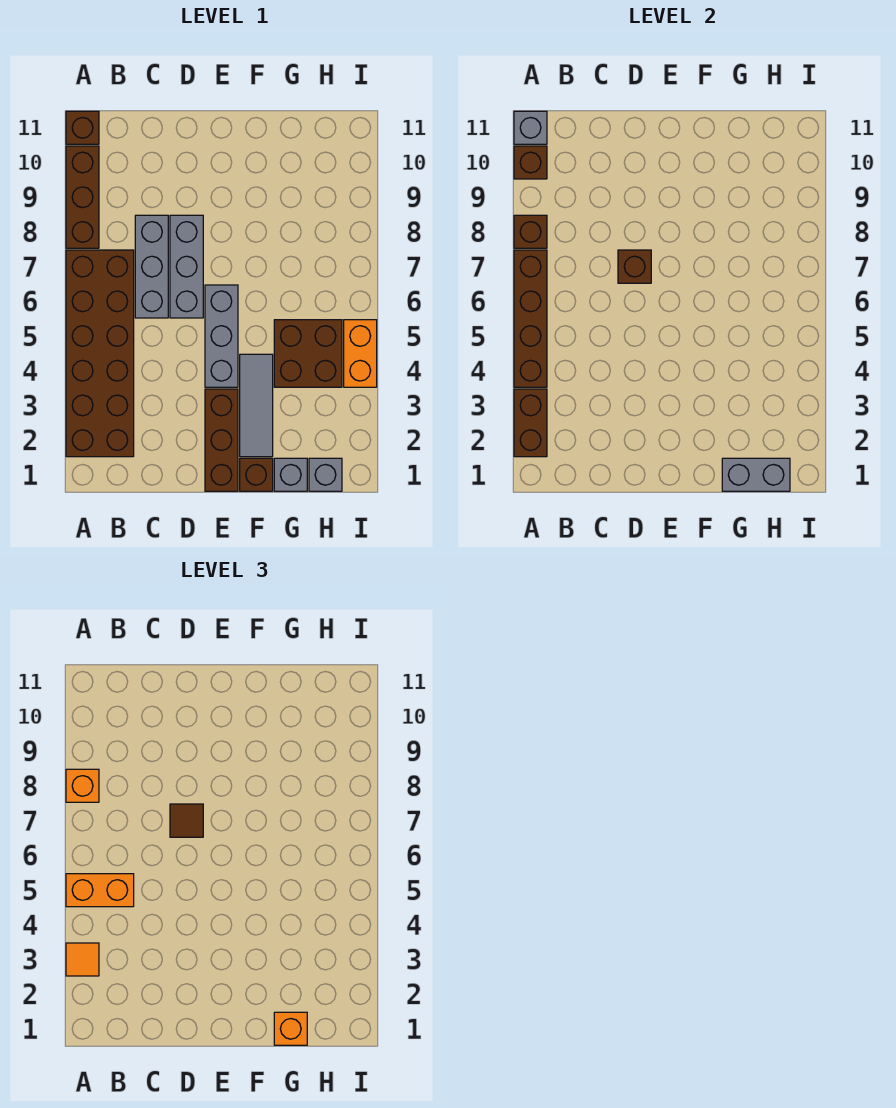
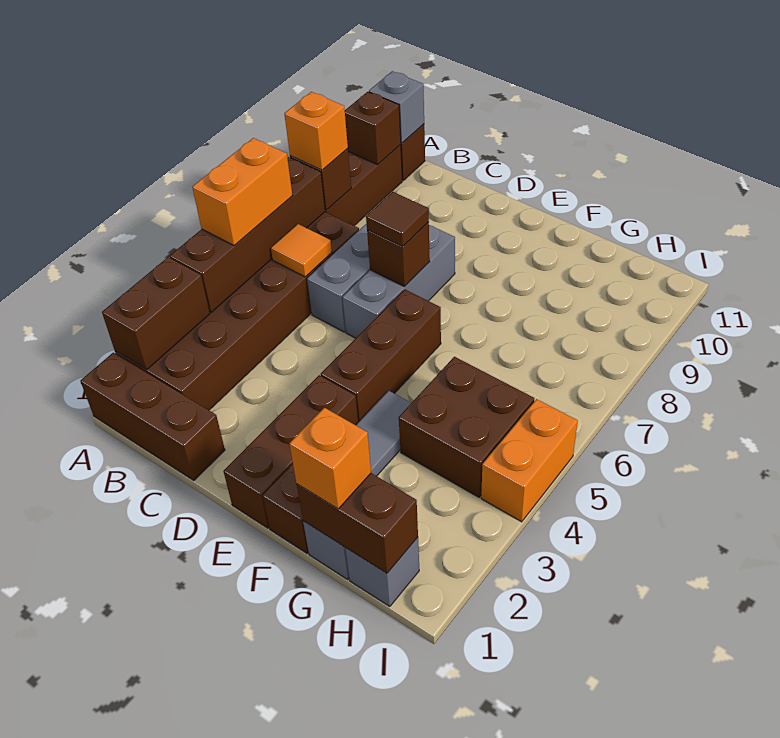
none -> brown brick A1:C1 level 1
orange tile A3 level 3 -> orange tile B6 level 2
orange brick A5:B5 level 3 -> orange brick A5:A6 level 3
grey brick E4:E6 level 1 -> brown brick E4:E6 level 1
grey brick G1:H1 level 2 -> brown brick G1:H1 level 2

